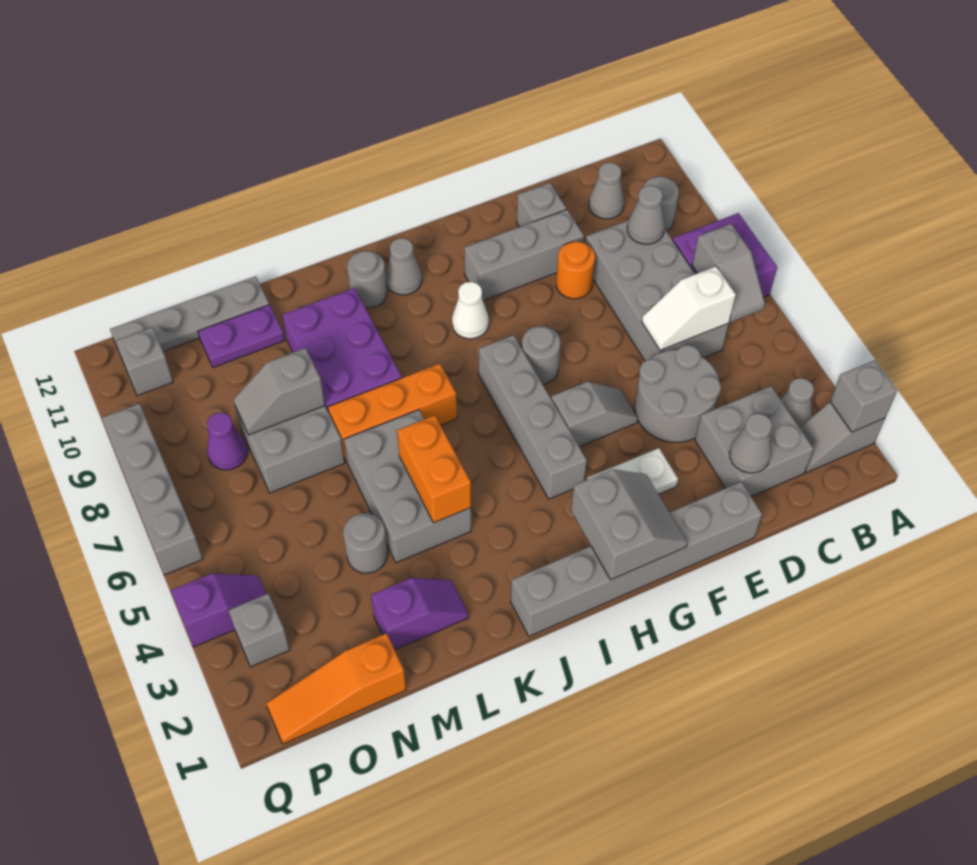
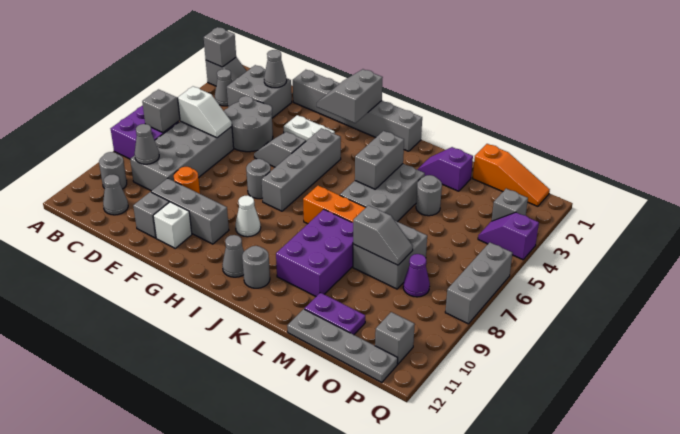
none -> white brick F11 level 1
orange brick K4:K5 level 2 -> grey brick K4:K5 level 2
grey brick Q6:Q9 level 1 -> grey brick Q6:Q8 level 1

